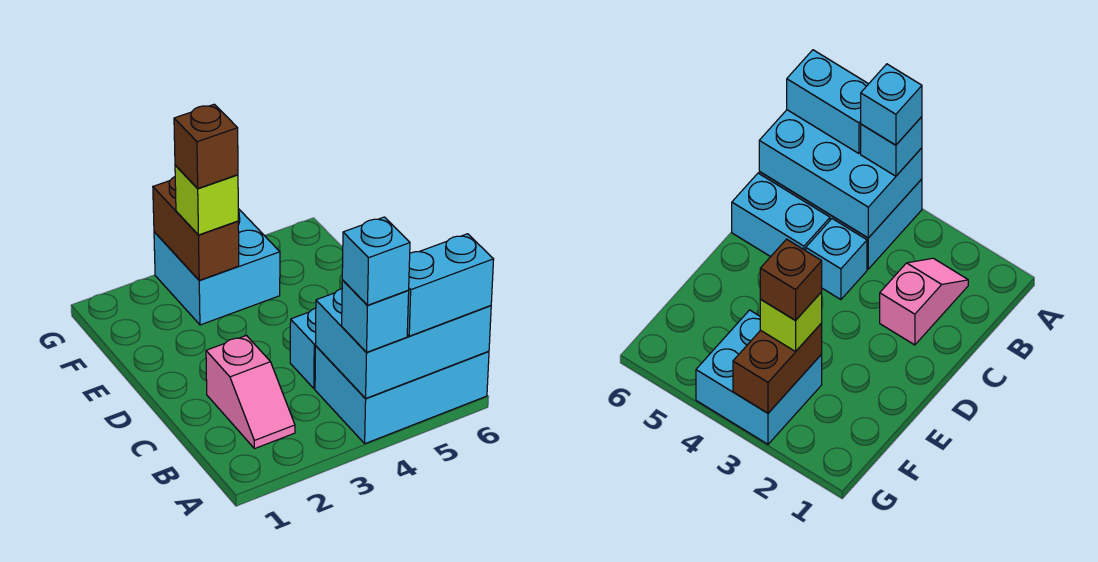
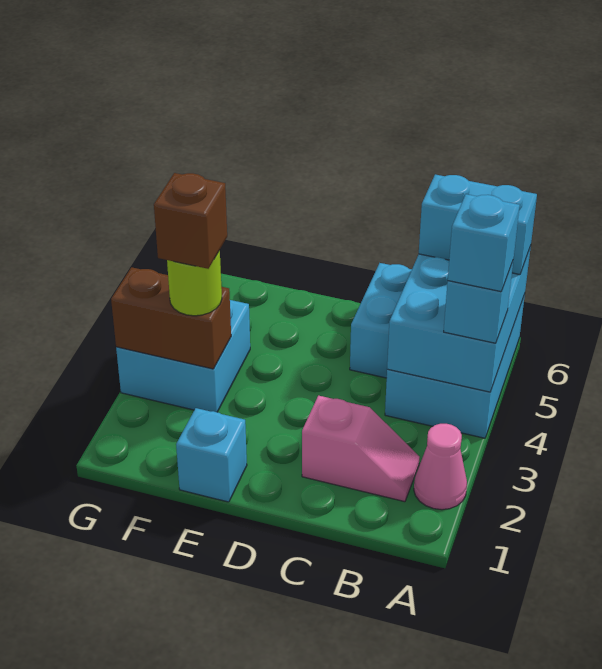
none -> pink cone A2 level 1
cyan brick A5:A6 level 3 -> cyan brick A6:B6 level 3
cyan brick C4 level 1 -> cyan brick E1 level 1
lime brick F3 level 3 -> lime round brick F3 level 3

